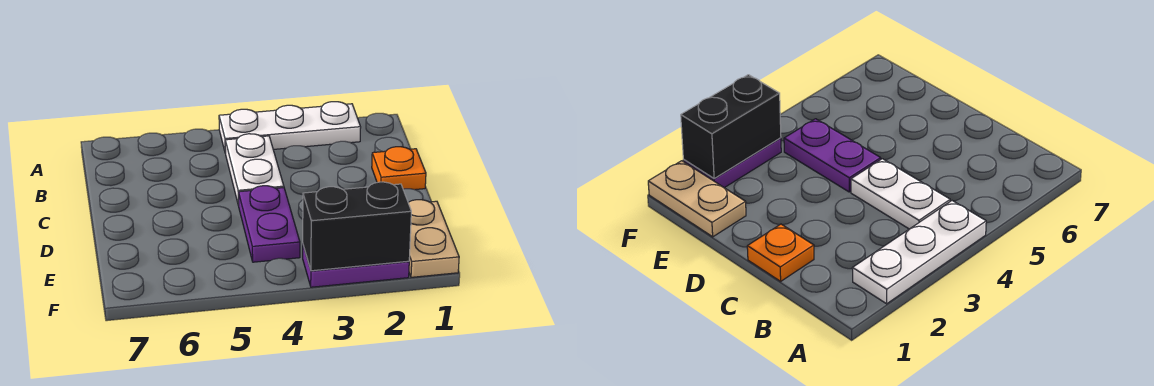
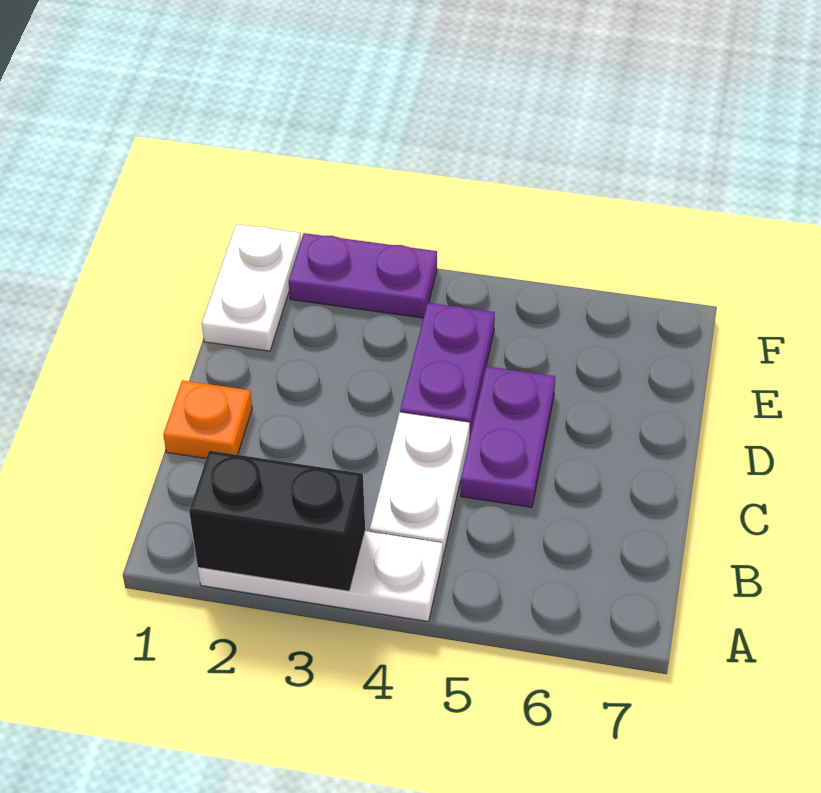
none -> purple plate C5:D5 level 1
tan plate E1:F1 level 1 -> white plate E1:F1 level 1
black brick F2:F3 level 2 -> black brick A2:A3 level 2

